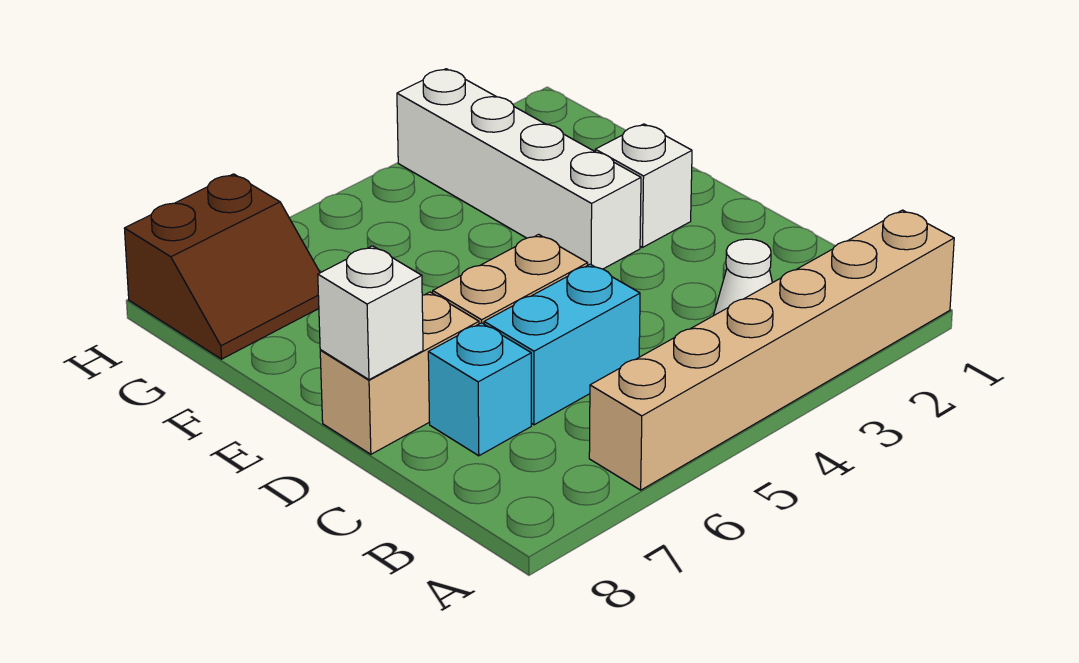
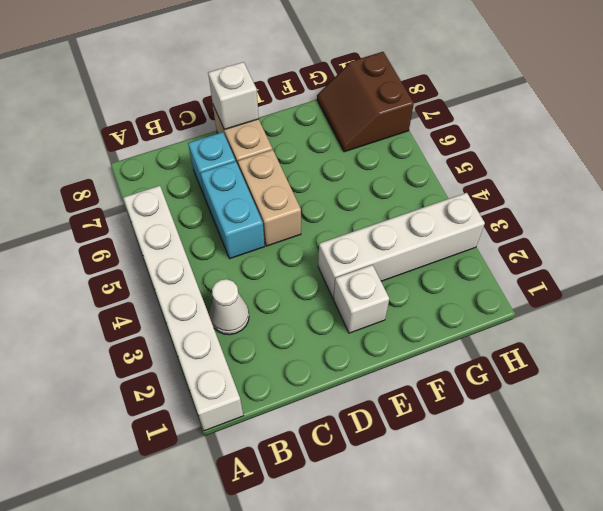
tan brick A1:A6 level 1 -> white brick A1:A6 level 1

